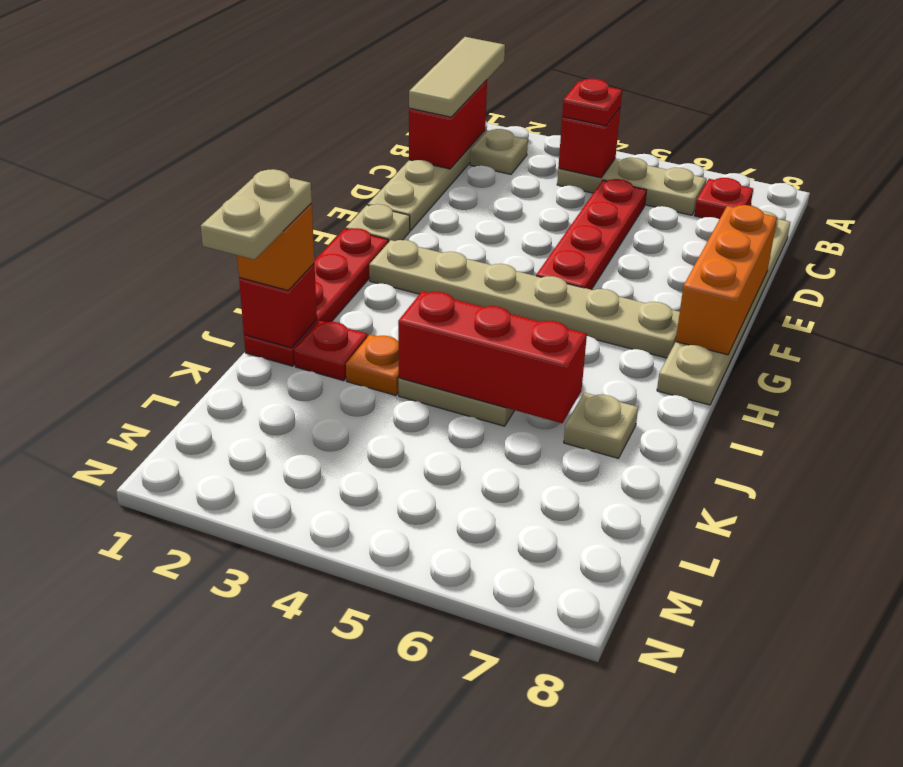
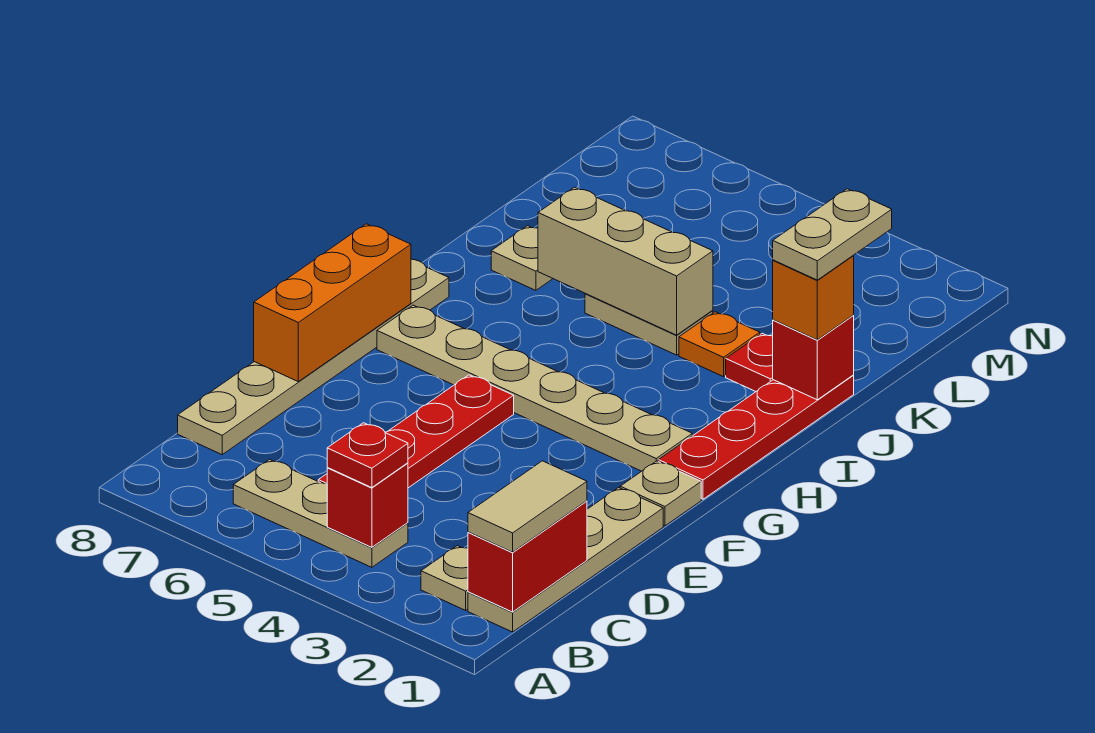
tan tile A1:C1 level 3 -> tan tile B1:C1 level 3
red plate B7 level 1 -> none
red brick J4:J6 level 2 -> tan brick J4:J6 level 2

